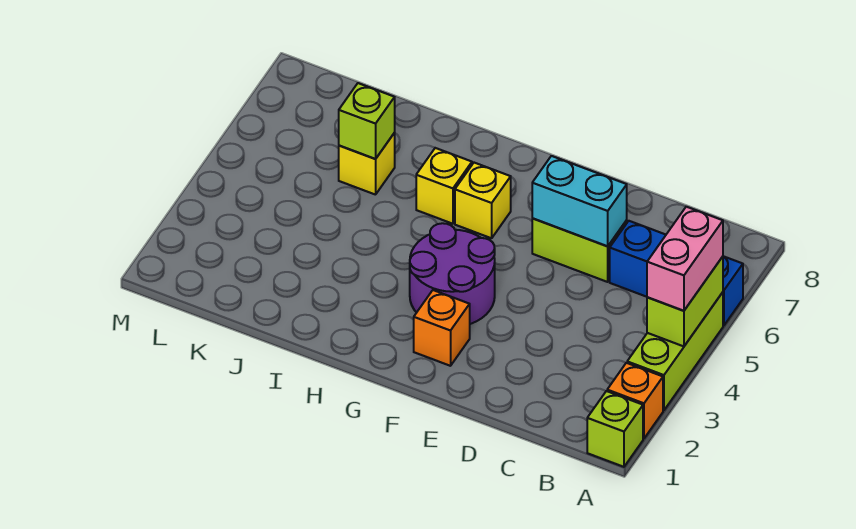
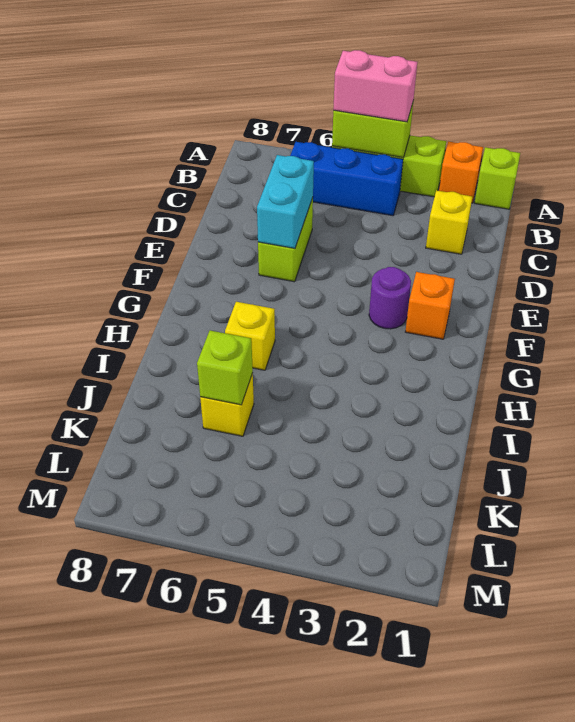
blue brick A6:C6 level 1 -> blue brick B4:B6 level 1
purple round brick F3:G4 level 1 -> purple round brick F3 level 1
yellow brick G6 level 1 -> yellow brick C2 level 1

